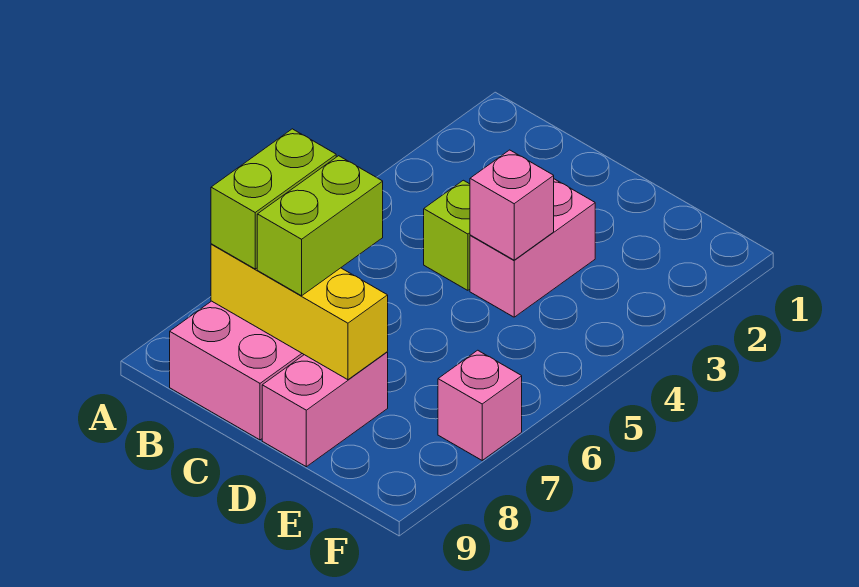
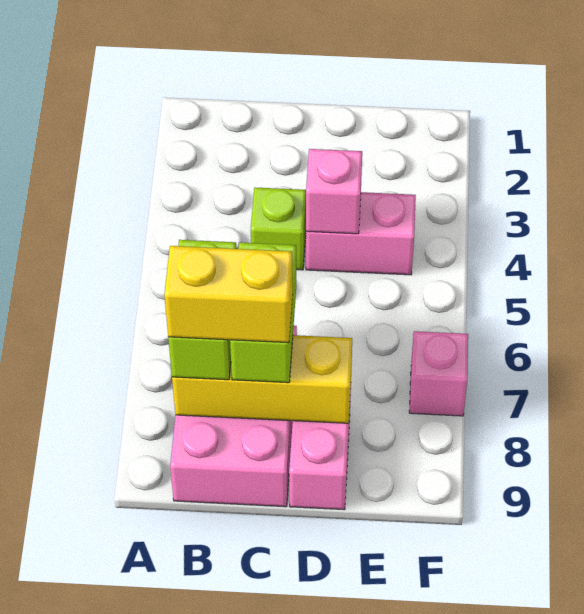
none -> yellow brick B8:C8 level 4
pink brick D3:D4 level 1 -> pink brick D4:E4 level 1

